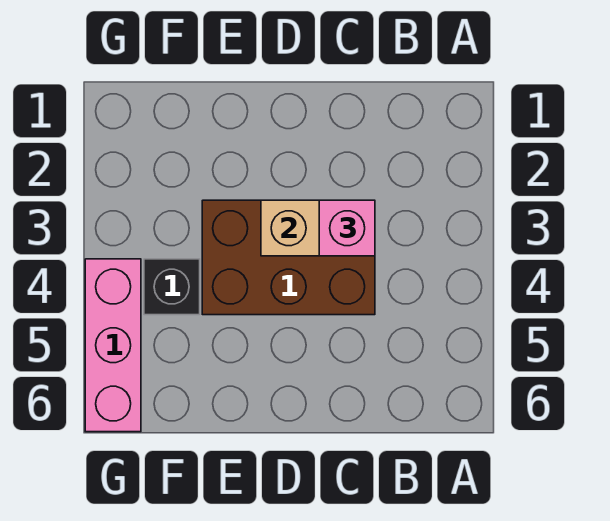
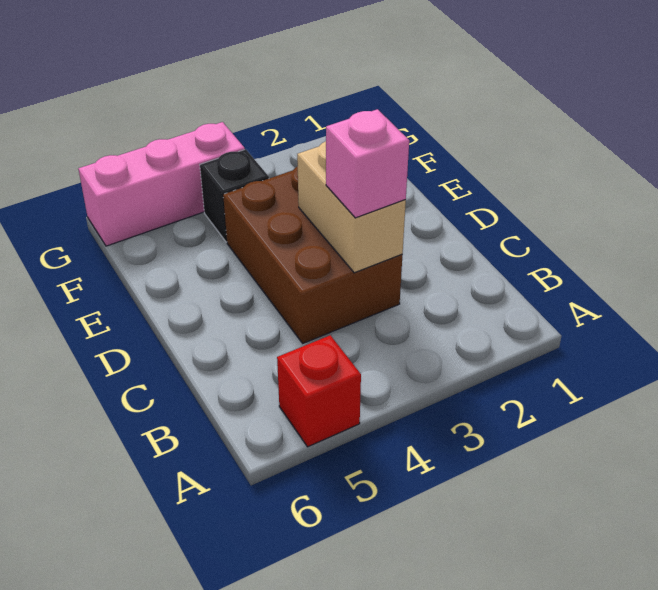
none -> red brick A5 level 1

